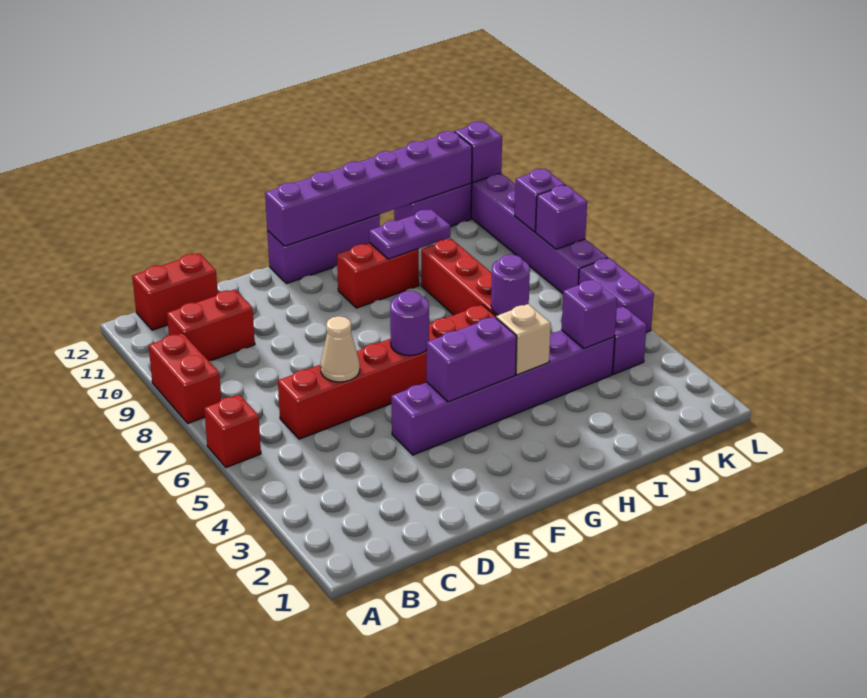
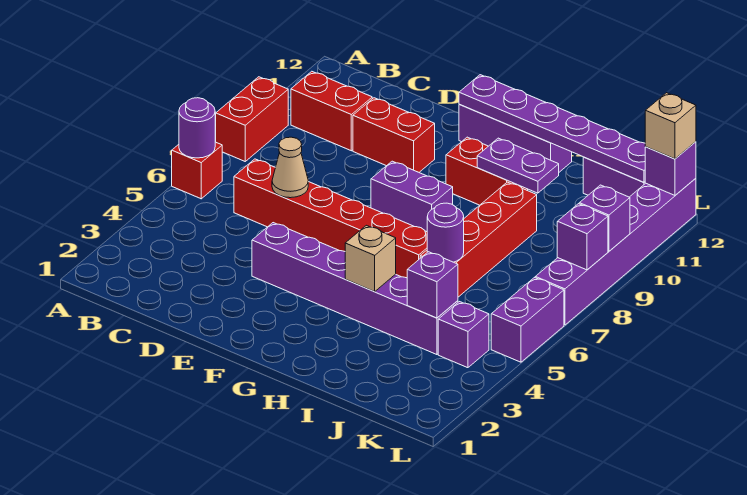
red brick B12:C12 level 1 -> red brick D10:E10 level 1
purple brick F4:G4 level 2 -> purple brick F8:G8 level 1
purple round brick F6 level 2 -> purple round brick A6 level 2
purple brick F12:K12 level 2 -> purple plate F12:K12 level 2
none -> tan brick L12 level 3

